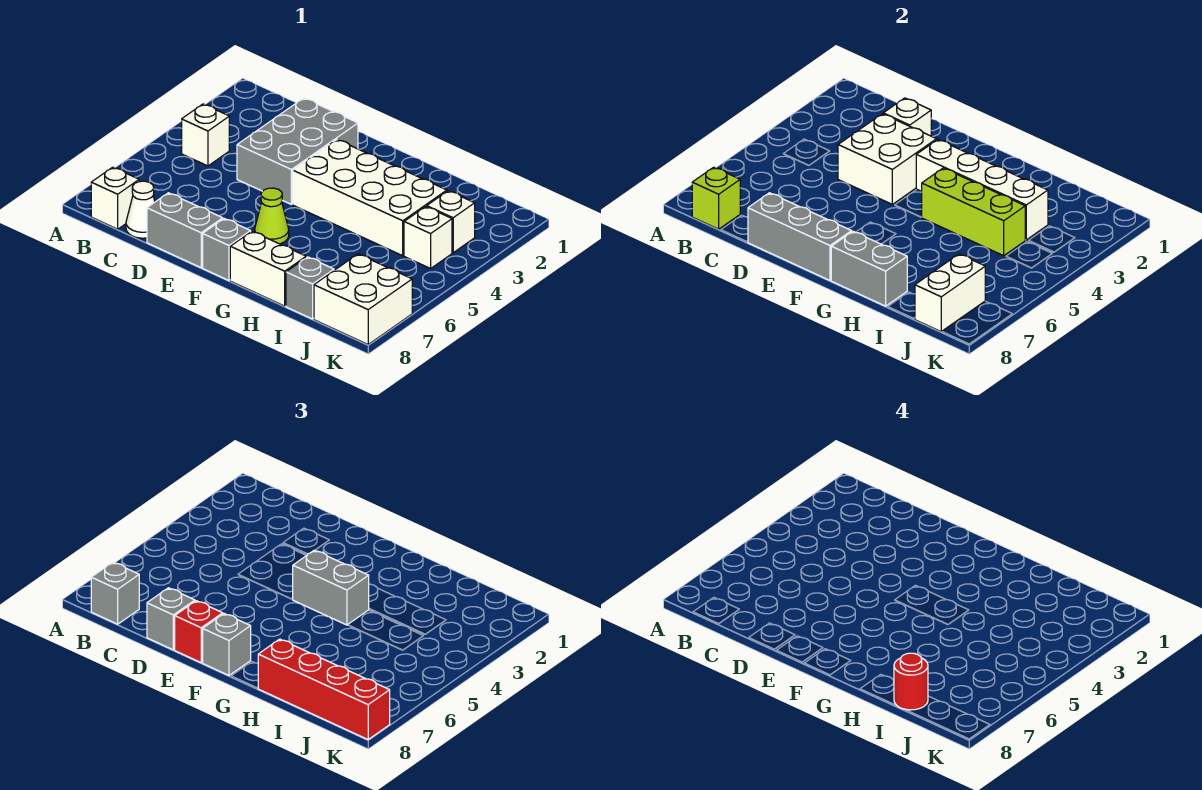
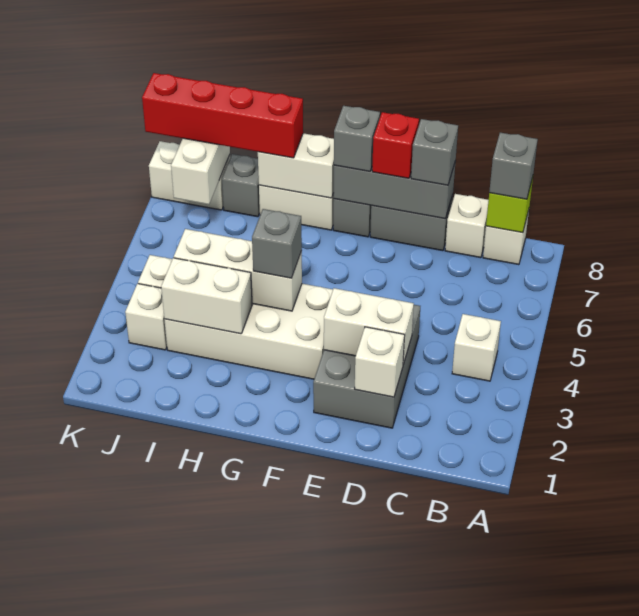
white cone C8 level 1 -> white brick C8 level 1
white brick D3:E4 level 2 -> white brick D3:E3 level 2
white brick F3:I3 level 2 -> white brick H3:I3 level 2
grey brick F4:G4 level 3 -> grey brick G4 level 3
lime cone F6 level 1 -> none
lime brick G4:I4 level 2 -> white brick G4:I4 level 2
grey brick G8:H8 level 2 -> white brick G8:H8 level 2
red round brick I8 level 4 -> none
white brick J7:K8 level 1 -> white brick J8:K8 level 1

